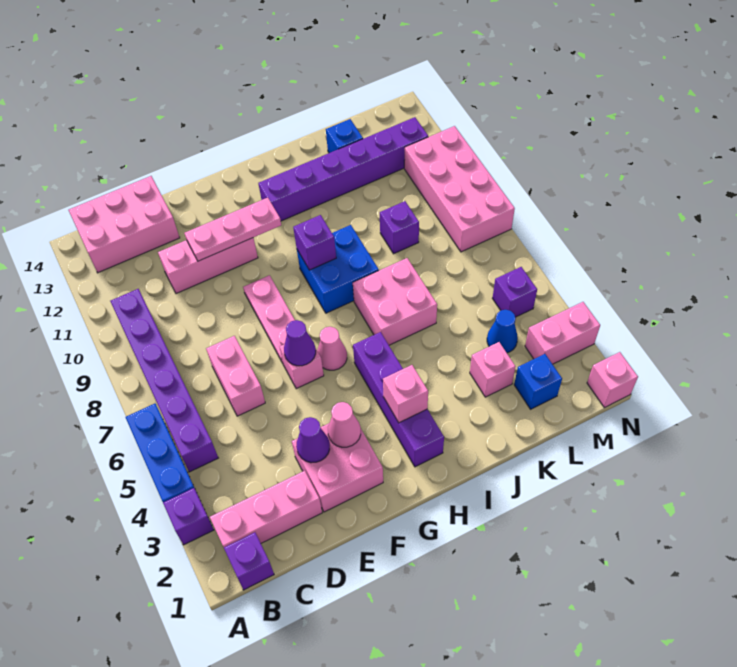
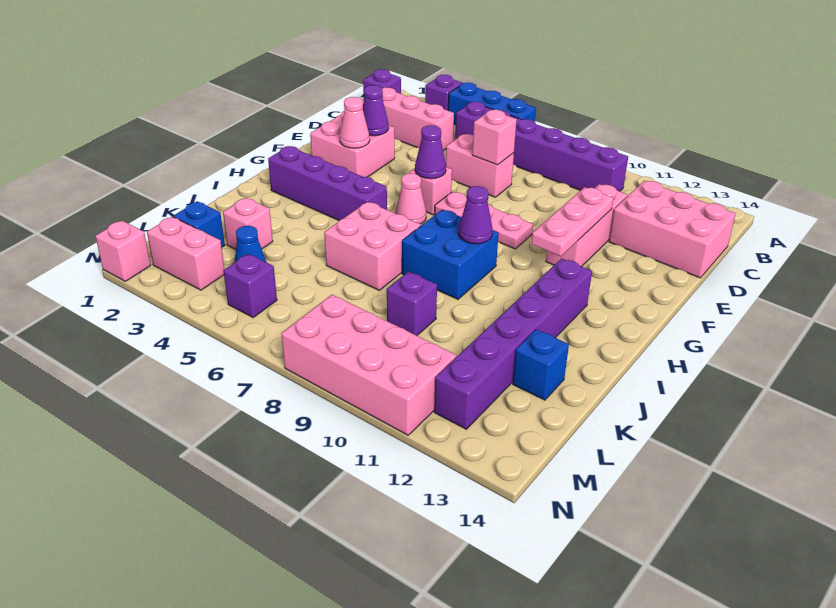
pink brick B2:D2 level 1 -> pink brick C2:C4 level 1
pink brick B13:D14 level 1 -> pink brick C12:D14 level 1
pink brick H3 level 2 -> pink brick D7 level 2
purple brick H9 level 2 -> purple cone H9 level 2
pink brick M3:N3 level 1 -> pink brick M2:M3 level 1

